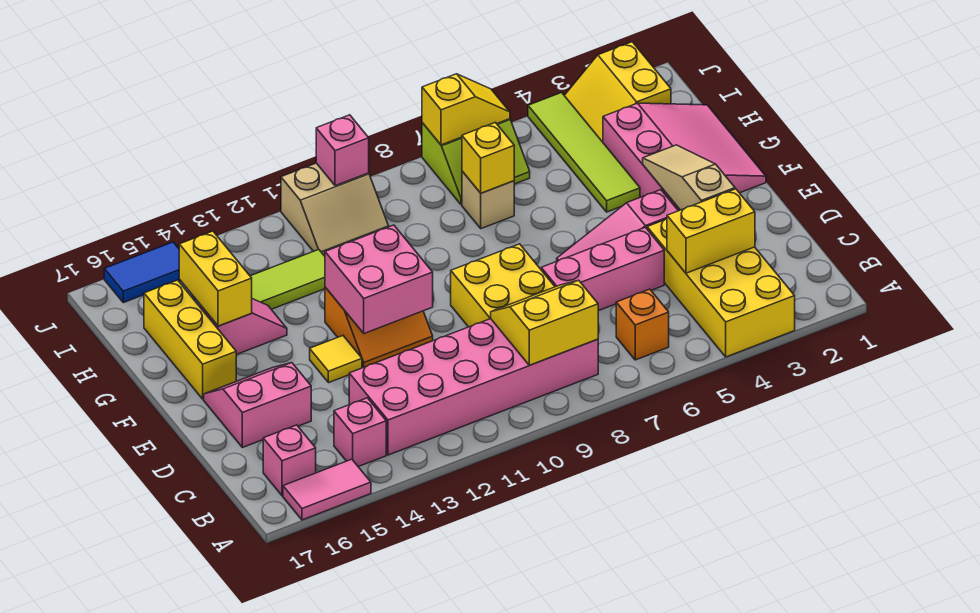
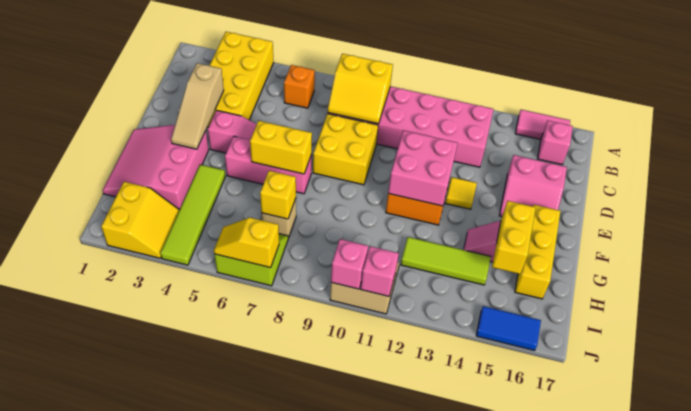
pink brick B14 level 1 -> pink brick J11 level 2
yellow brick C3:C4 level 2 -> yellow brick F6:F7 level 2
pink brick D5:D7 level 1 -> pink brick F5:F7 level 1

